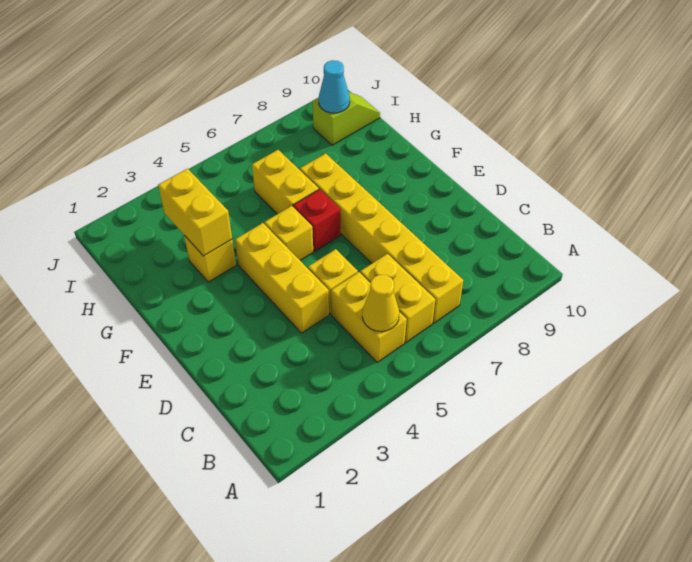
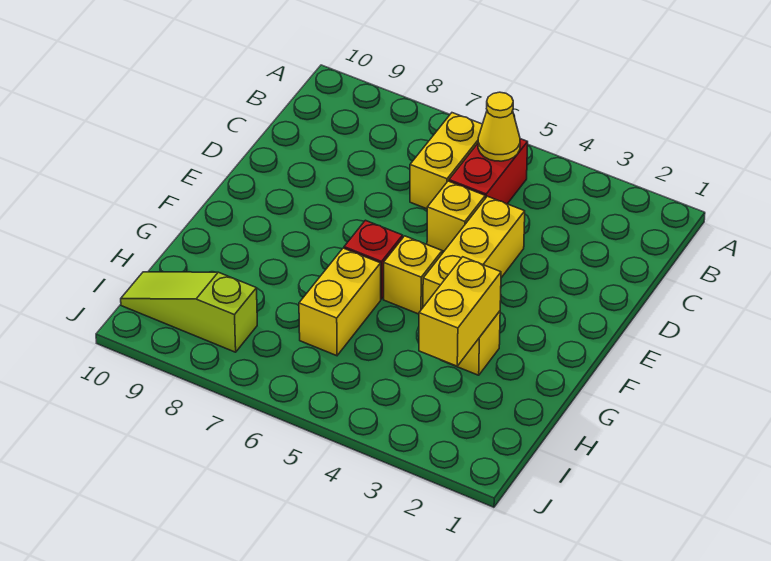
yellow brick B5:C5 level 1 -> red brick B5:C5 level 1
yellow brick B7:G7 level 1 -> none
lime slope I9:I10 level 1 top 9 -> lime slope I8:I10 level 1 top 8
cyan cone I9 level 2 -> none

